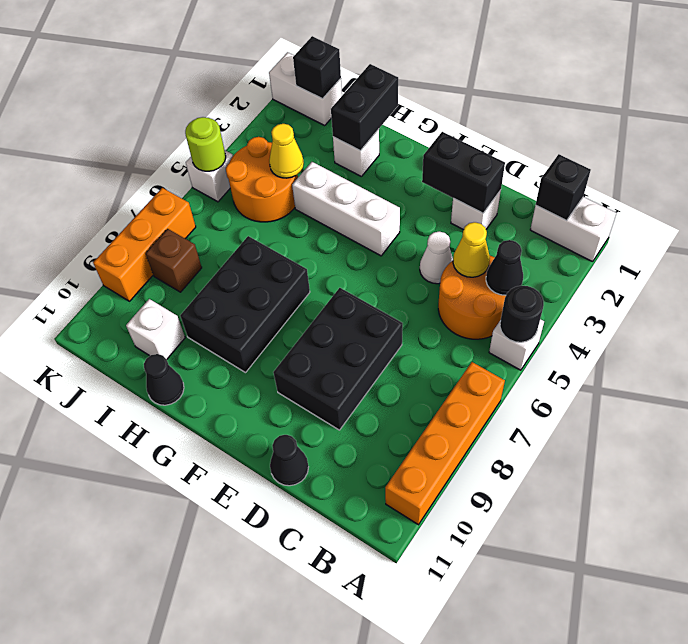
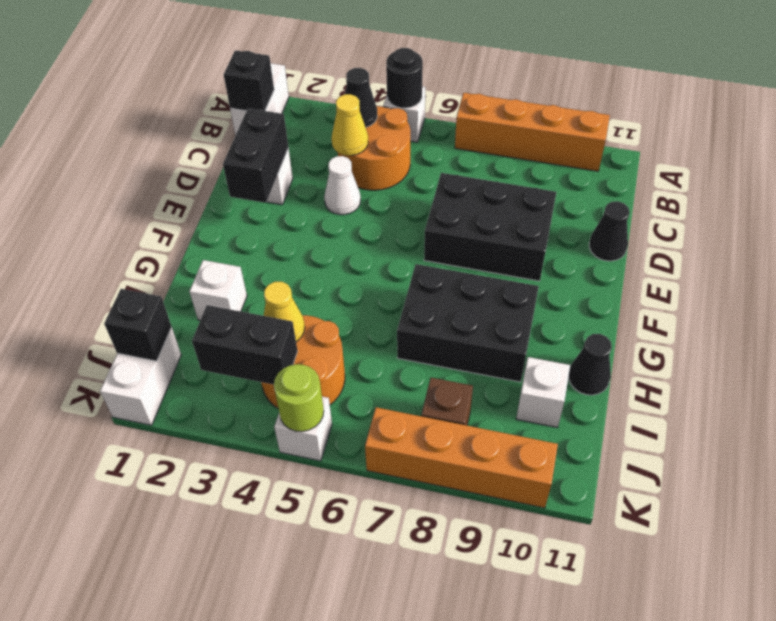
white brick F4:H4 level 1 -> none
black brick H1:H2 level 2 -> black brick J3:J4 level 2
orange brick K7:K9 level 1 -> orange brick K7:K10 level 1

